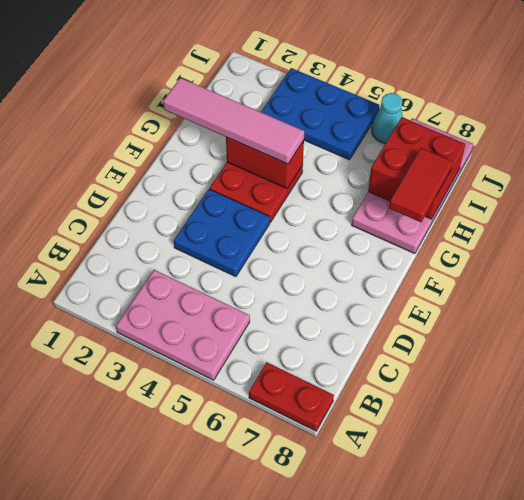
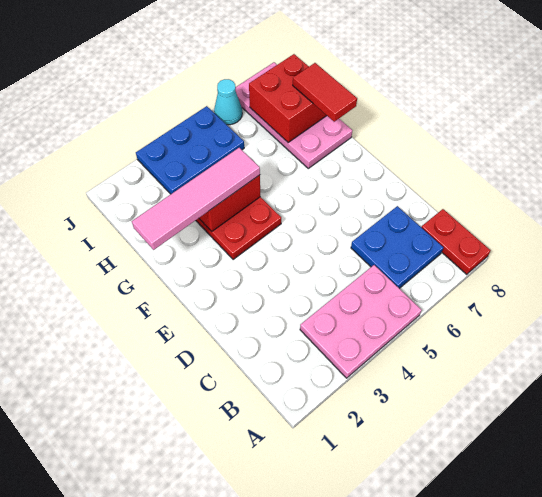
red plate A7:A8 level 1 -> red plate A8:B8 level 1
blue plate D3:E4 level 1 -> blue plate B6:C7 level 1

